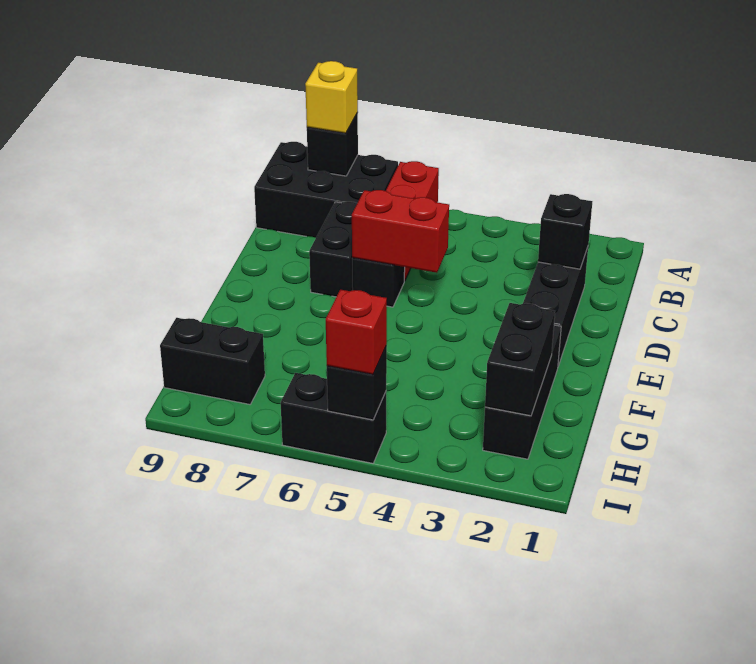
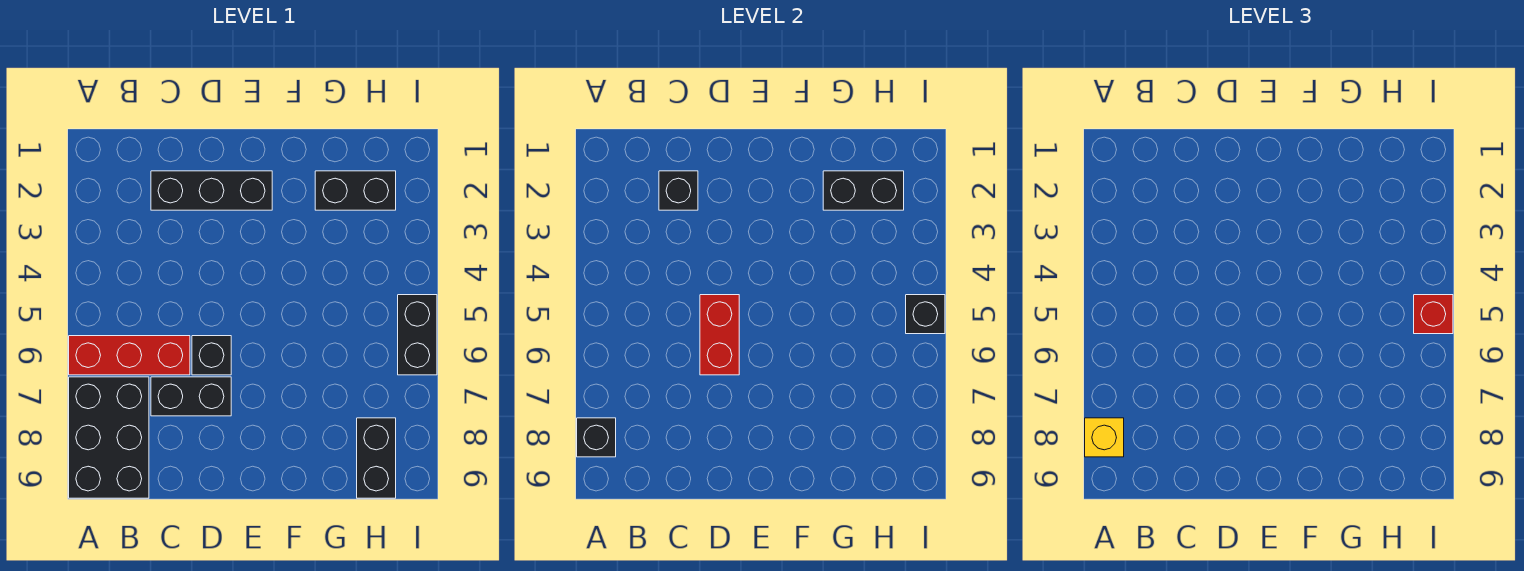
black brick F2:H2 level 1 -> black brick G2:H2 level 1

